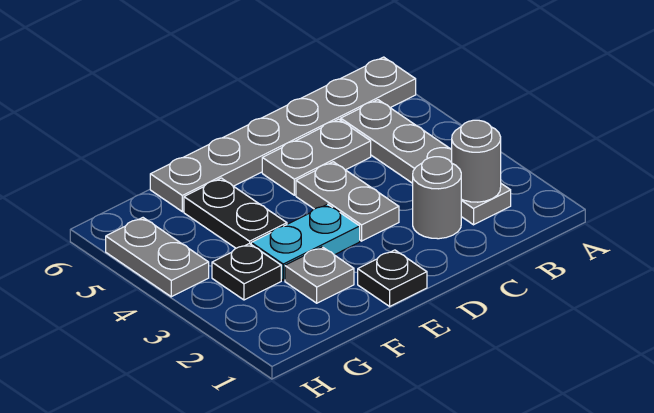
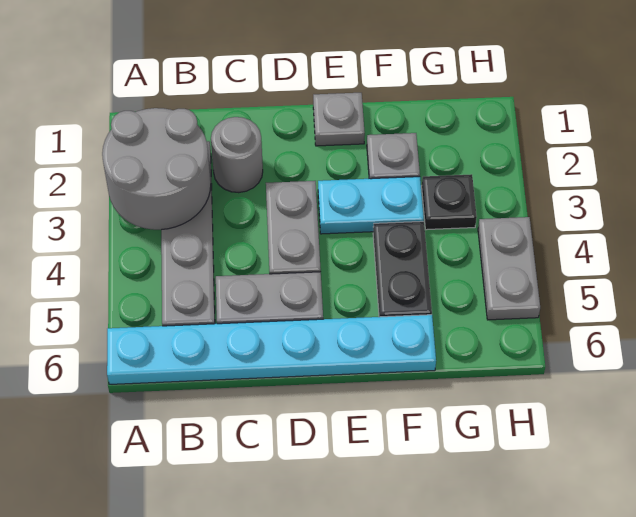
grey plate A6:F6 level 1 -> cyan plate A6:F6 level 1
grey round brick B2 level 2 -> grey round brick A2:B3 level 2
black plate E1 level 1 -> grey plate E1 level 1

